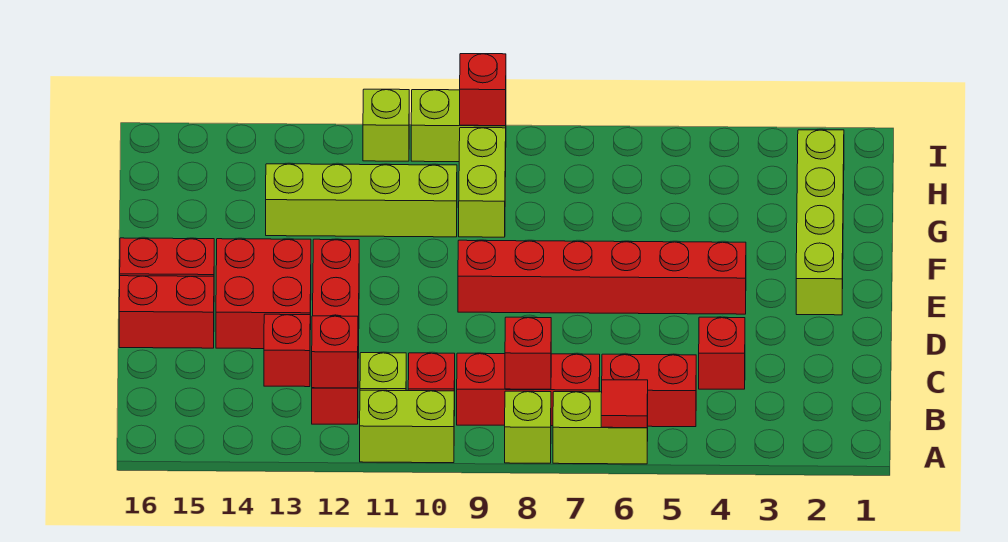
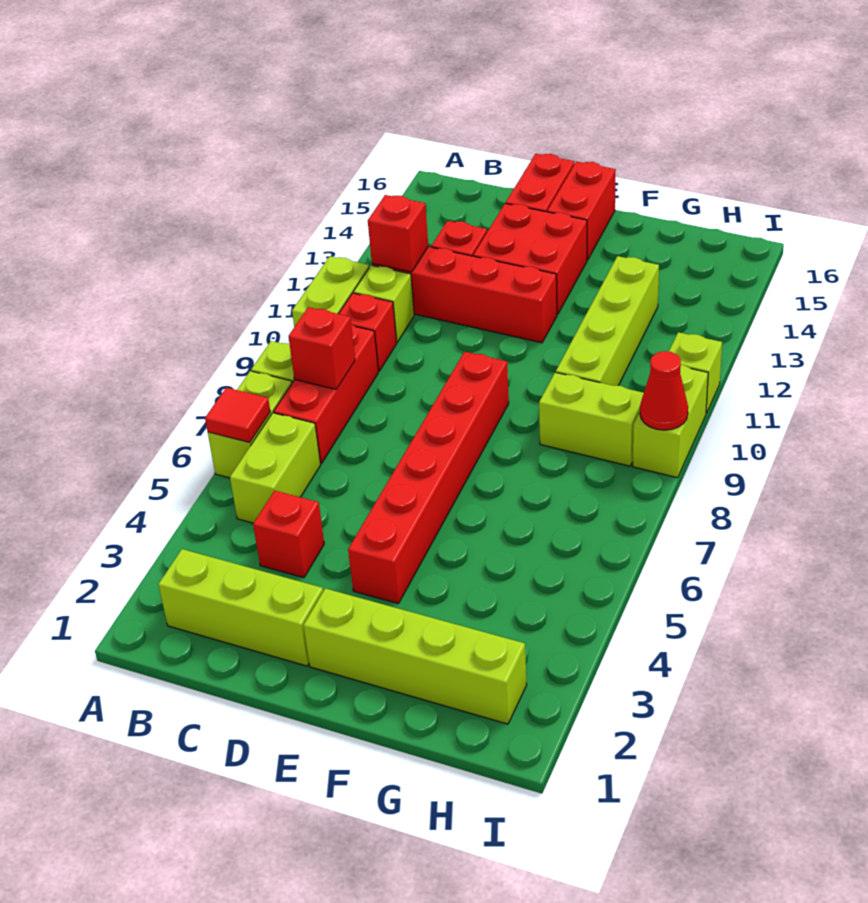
none -> lime brick B2:D2 level 1
red brick B5:B6 level 1 -> lime brick B5:B6 level 1
red brick I9 level 2 -> red cone I9 level 2

